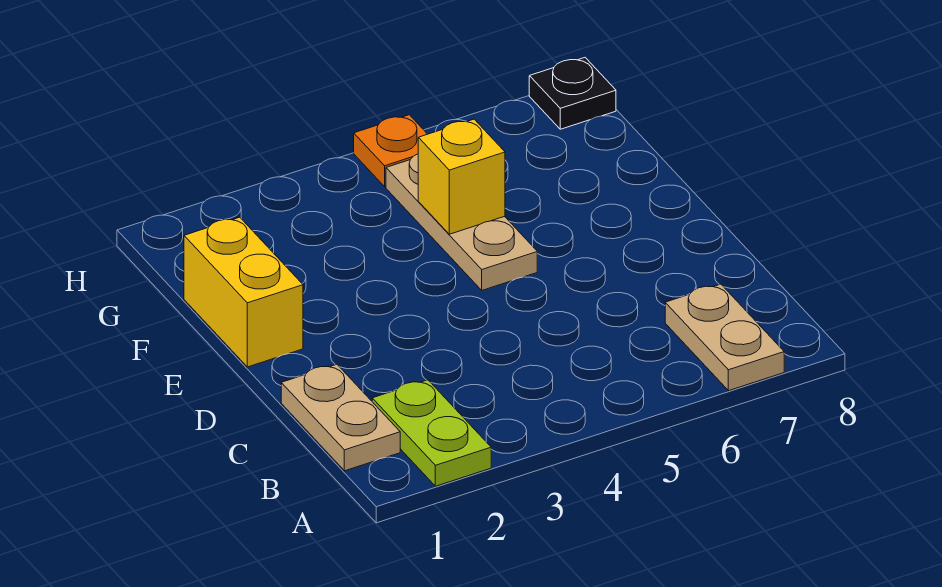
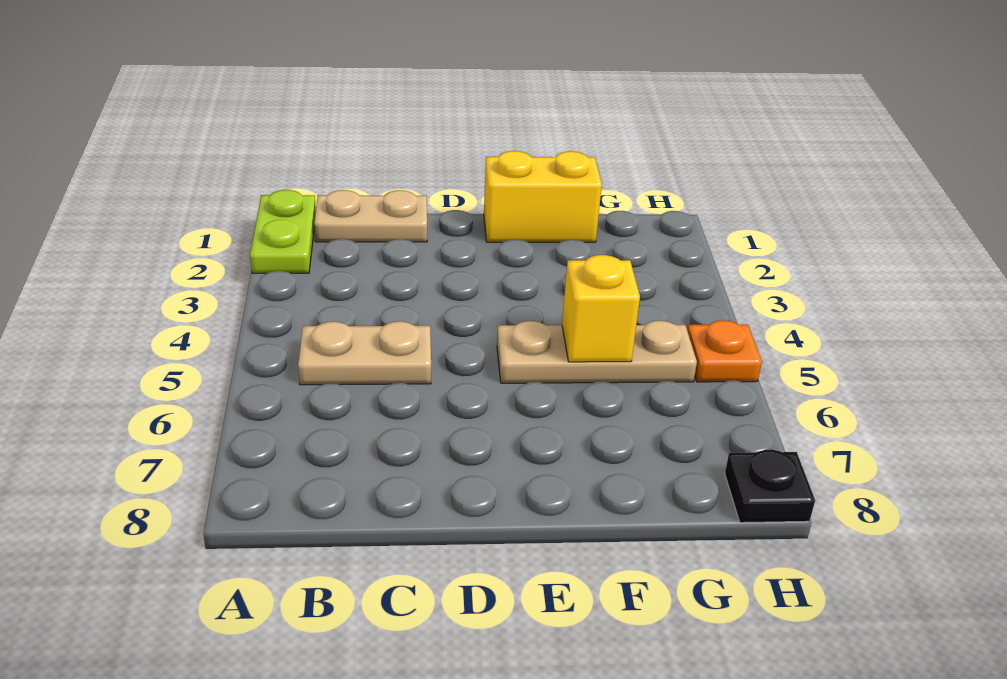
lime plate A2:B2 level 1 -> lime plate A1:A2 level 1
tan plate A7:B7 level 1 -> tan plate B5:C5 level 1

